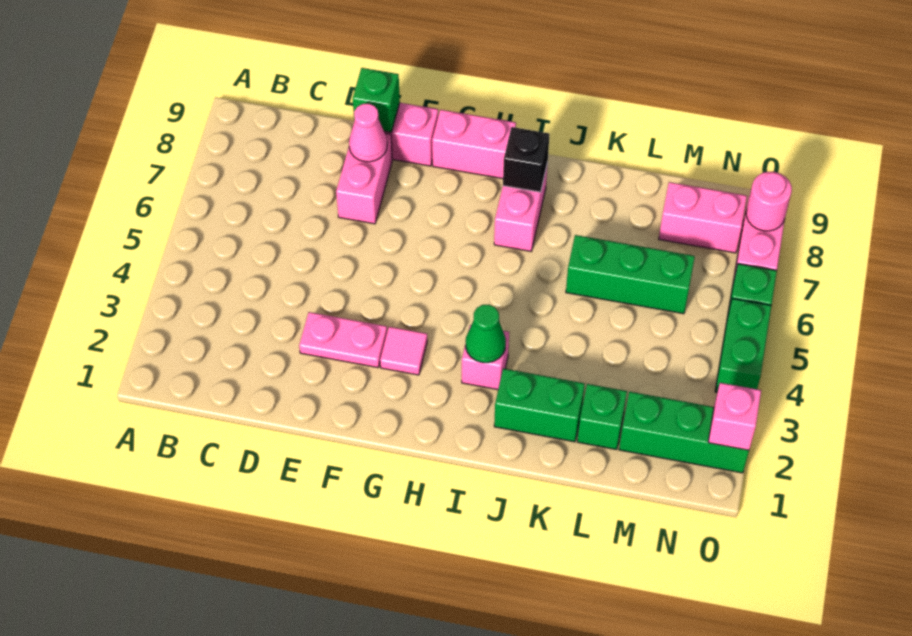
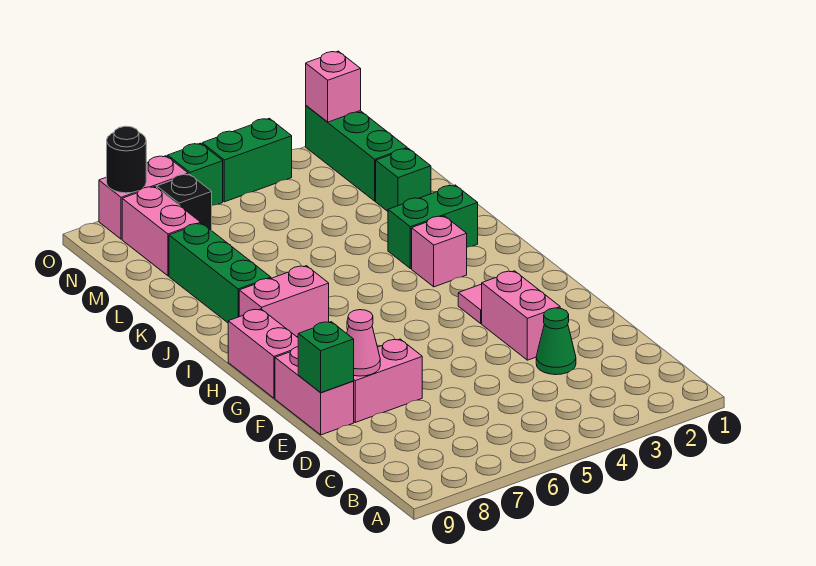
pink plate E3:F3 level 1 -> pink brick E3:F3 level 1
green cone I3 level 2 -> green cone D3 level 1
black brick I8 level 2 -> black brick N7 level 1
green brick J2:K2 level 1 -> green brick J2:J3 level 1
green brick K6:M6 level 1 -> green brick J8:L8 level 1
pink round brick O8 level 2 -> black round brick O8 level 2

